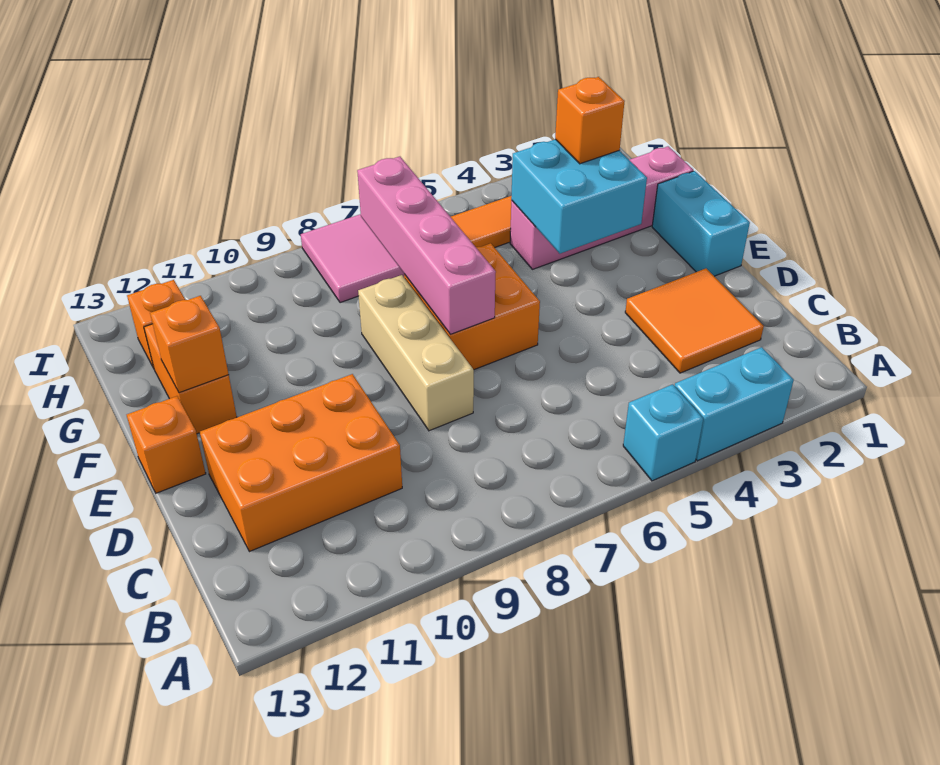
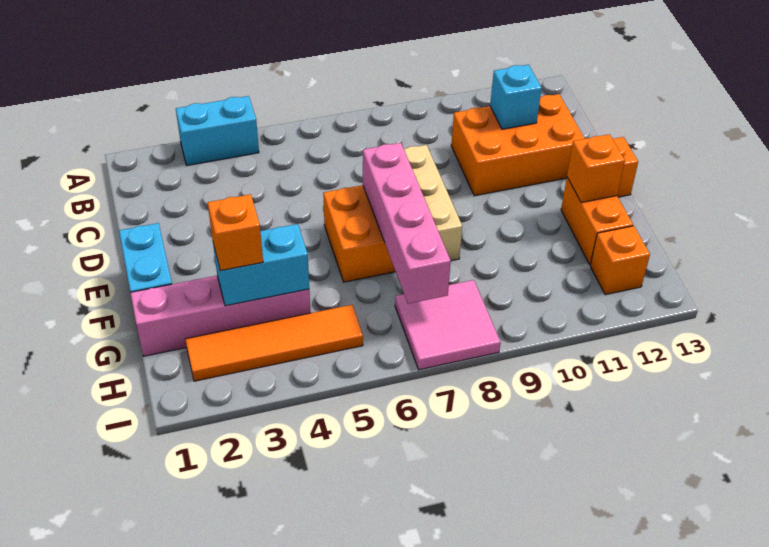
cyan brick A5 level 1 -> cyan brick C11 level 2
orange tile C2:D3 level 1 -> none
cyan brick F3:G4 level 2 -> cyan brick G3:G4 level 2

